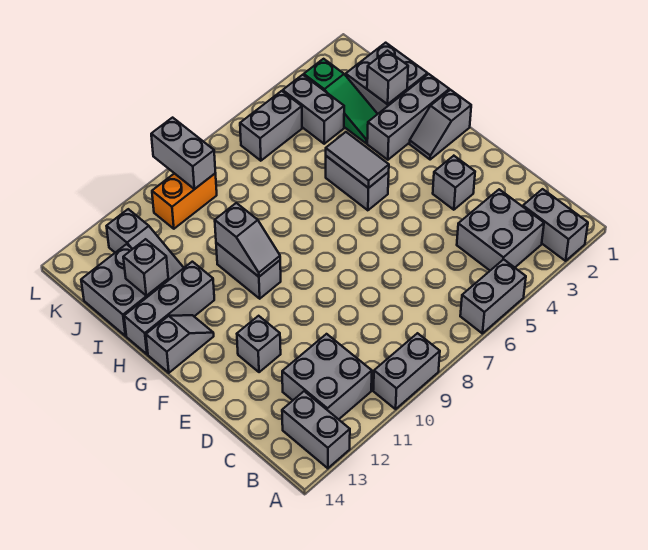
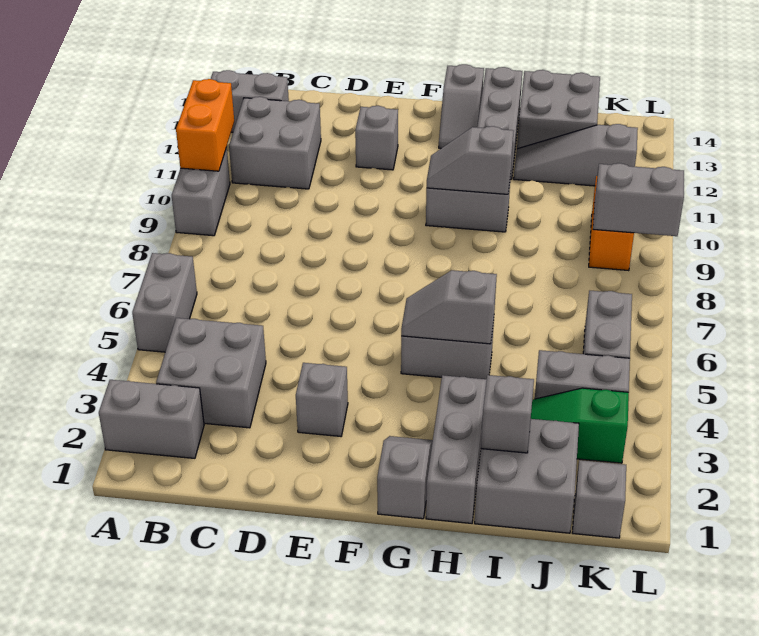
none -> orange brick A10:A11 level 2
grey tile G5:H5 level 2 -> grey slope G5:H5 level 2 top H
grey brick I13 level 2 -> grey brick K1 level 1

